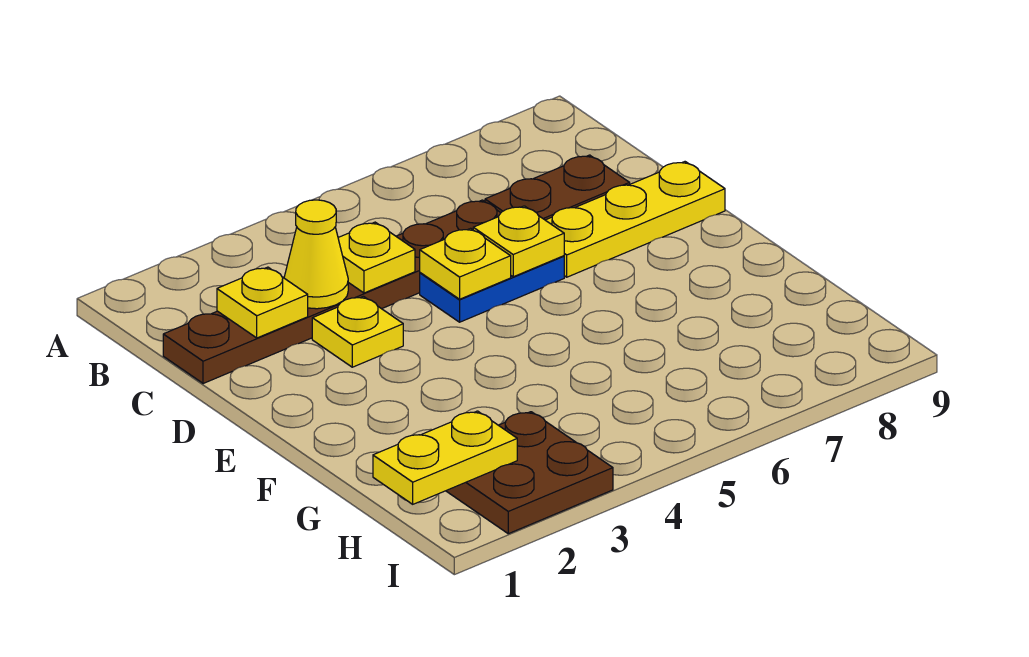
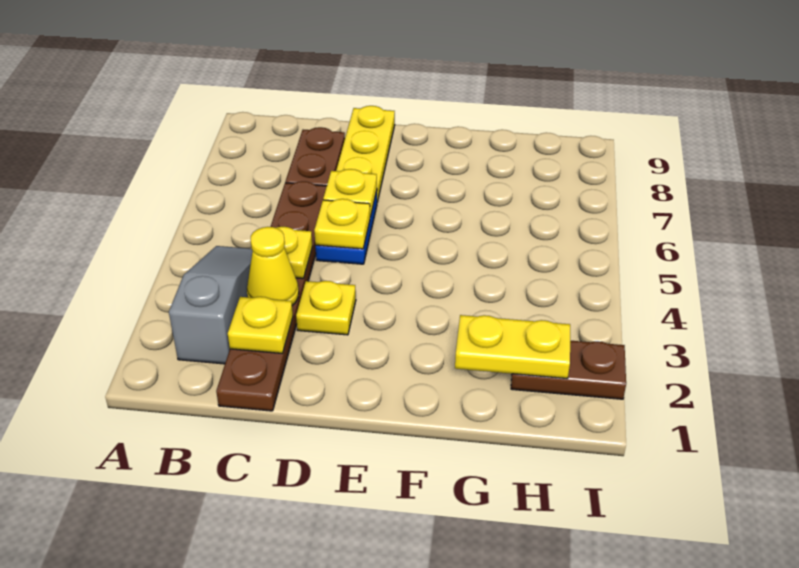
none -> grey slope B2:B4 level 1 top 2
yellow plate H1:H2 level 2 -> yellow plate G2:H2 level 2
brown plate H2:I3 level 1 -> brown plate H2:I2 level 1

